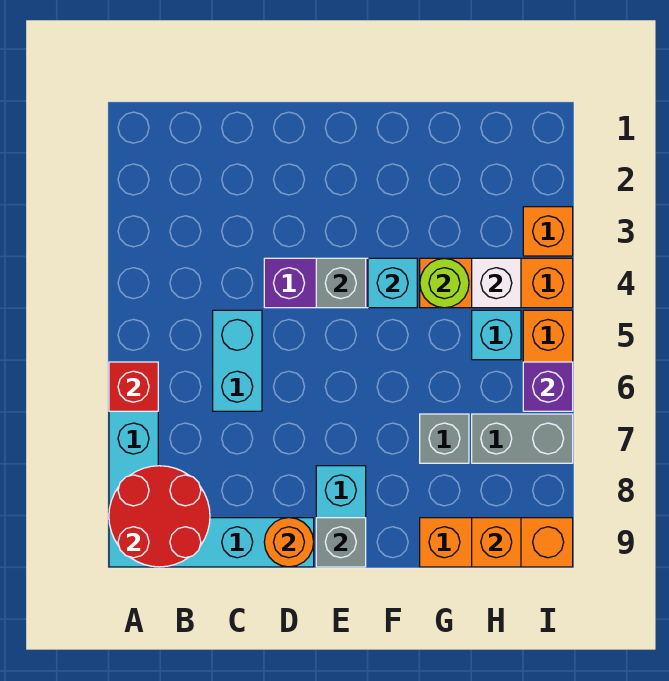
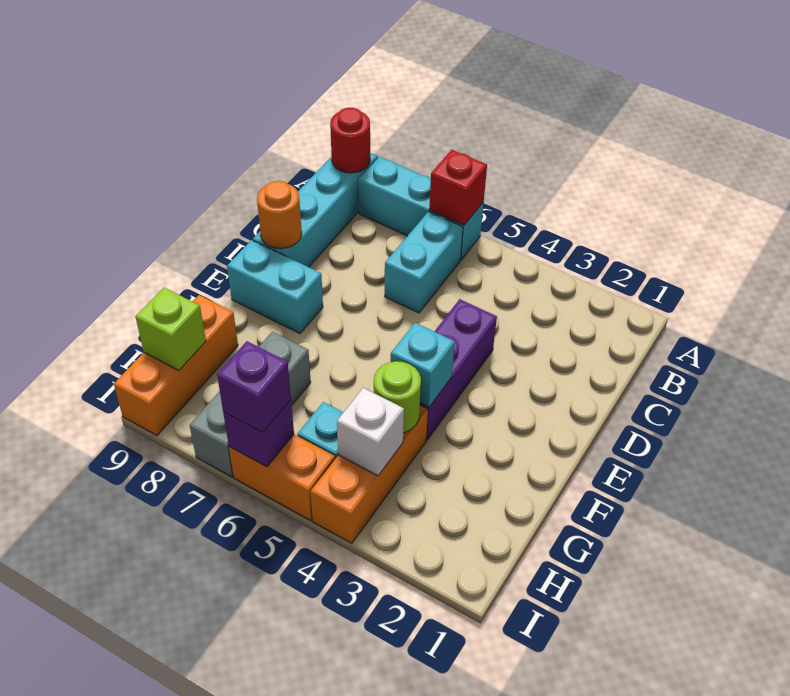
red round brick A8:B9 level 2 -> red round brick A9 level 2
cyan brick C5:C6 level 1 -> cyan brick B6:C6 level 1
grey brick E4 level 2 -> none
grey brick E9 level 2 -> none
orange brick H9 level 2 -> lime brick H9 level 2
orange brick I3 level 1 -> none
none -> purple brick I6 level 3

